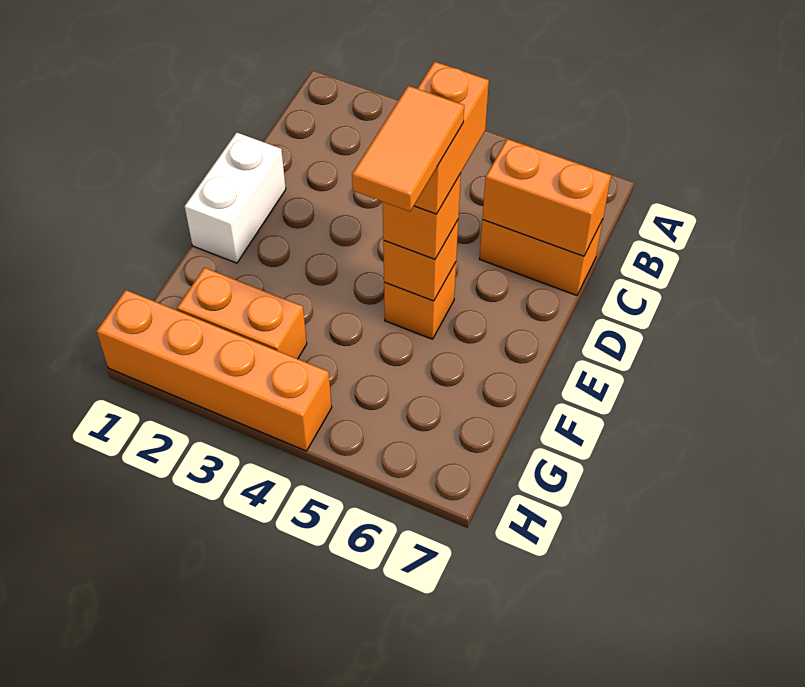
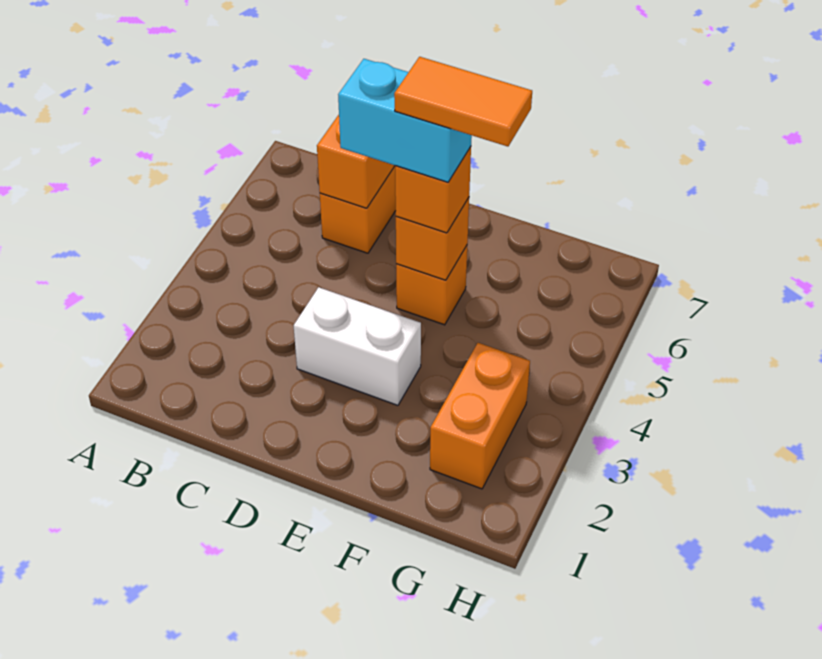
white brick D1:E1 level 1 -> white brick D3:E3 level 1
orange brick D5:E5 level 4 -> cyan brick D5:E5 level 4
orange brick H1:H4 level 1 -> none

